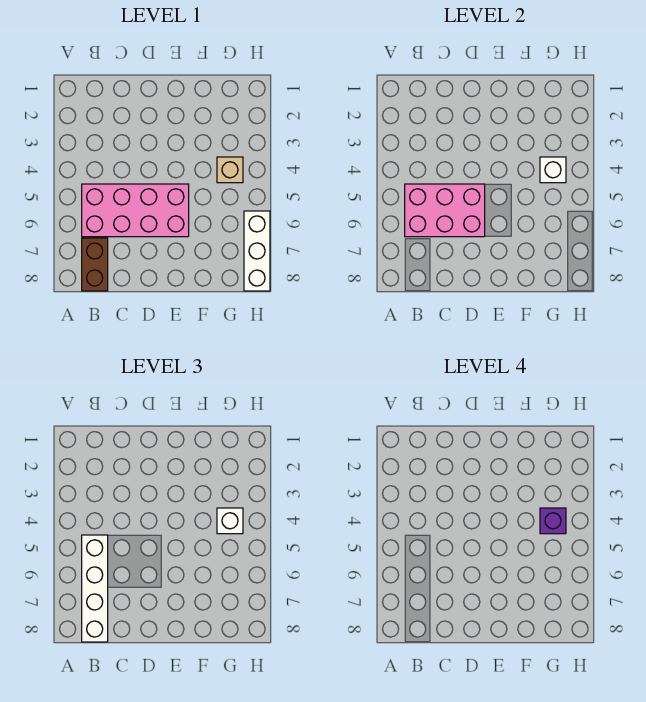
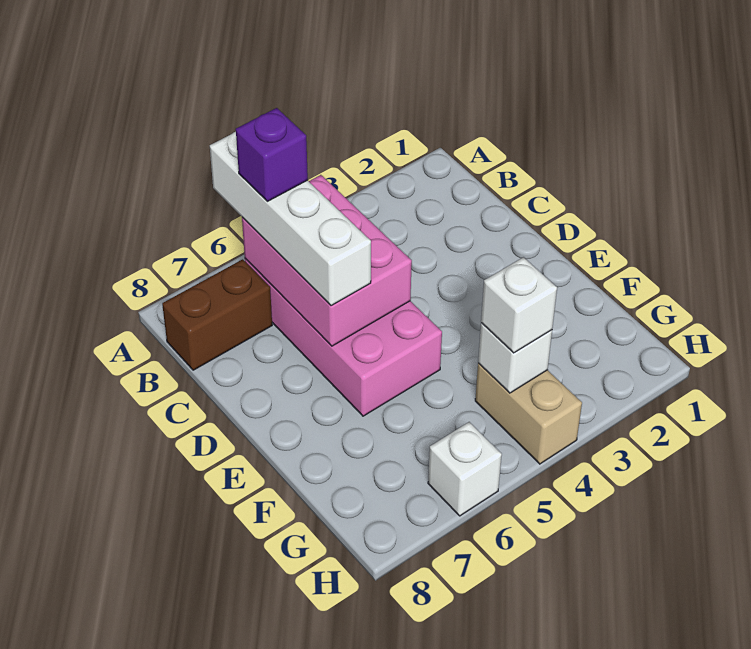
white brick B5:B8 level 3 -> white brick A6:D6 level 3
tan brick G4 level 1 -> tan brick G4:H4 level 1
purple brick G4 level 4 -> purple brick B6 level 4
white brick H6:H8 level 1 -> white brick H6 level 1

